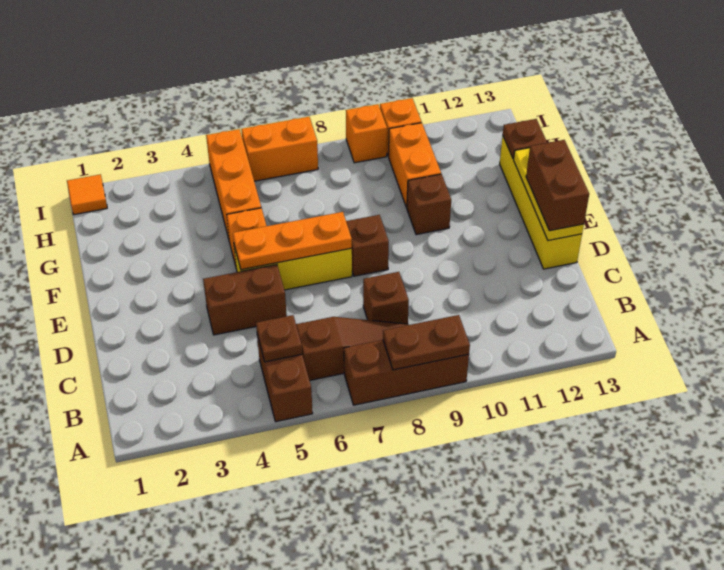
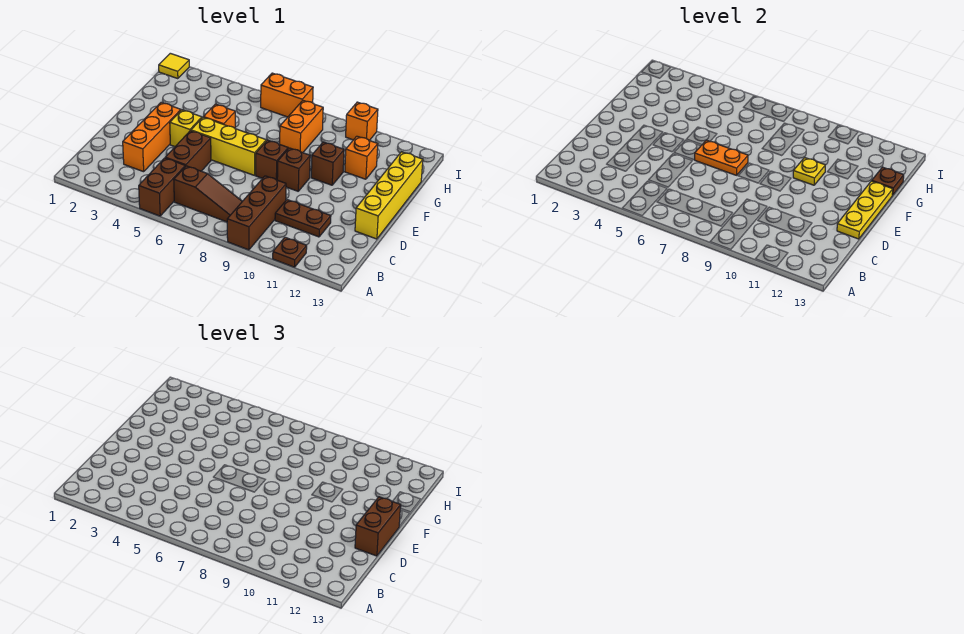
brown brick A7:A9 level 1 -> brown brick A9:C9 level 1
brown plate A8:A9 level 2 -> brown plate C10:C11 level 1
brown plate B5 level 2 -> brown plate A11 level 1
brown brick C8 level 1 -> brown brick E9 level 1
brown brick D4:D5 level 1 -> brown brick C5:D5 level 1
none -> yellow brick E4 level 1
orange plate E5:E7 level 2 -> orange plate E6:E7 level 2
none -> yellow plate F10 level 2
orange brick G5:I5 level 1 -> orange brick C3:E3 level 1
orange brick G10:H10 level 1 -> orange brick G8:H8 level 1
orange tile I1 level 1 -> yellow tile I1 level 1
orange brick I9 level 1 -> orange brick G11 level 1

